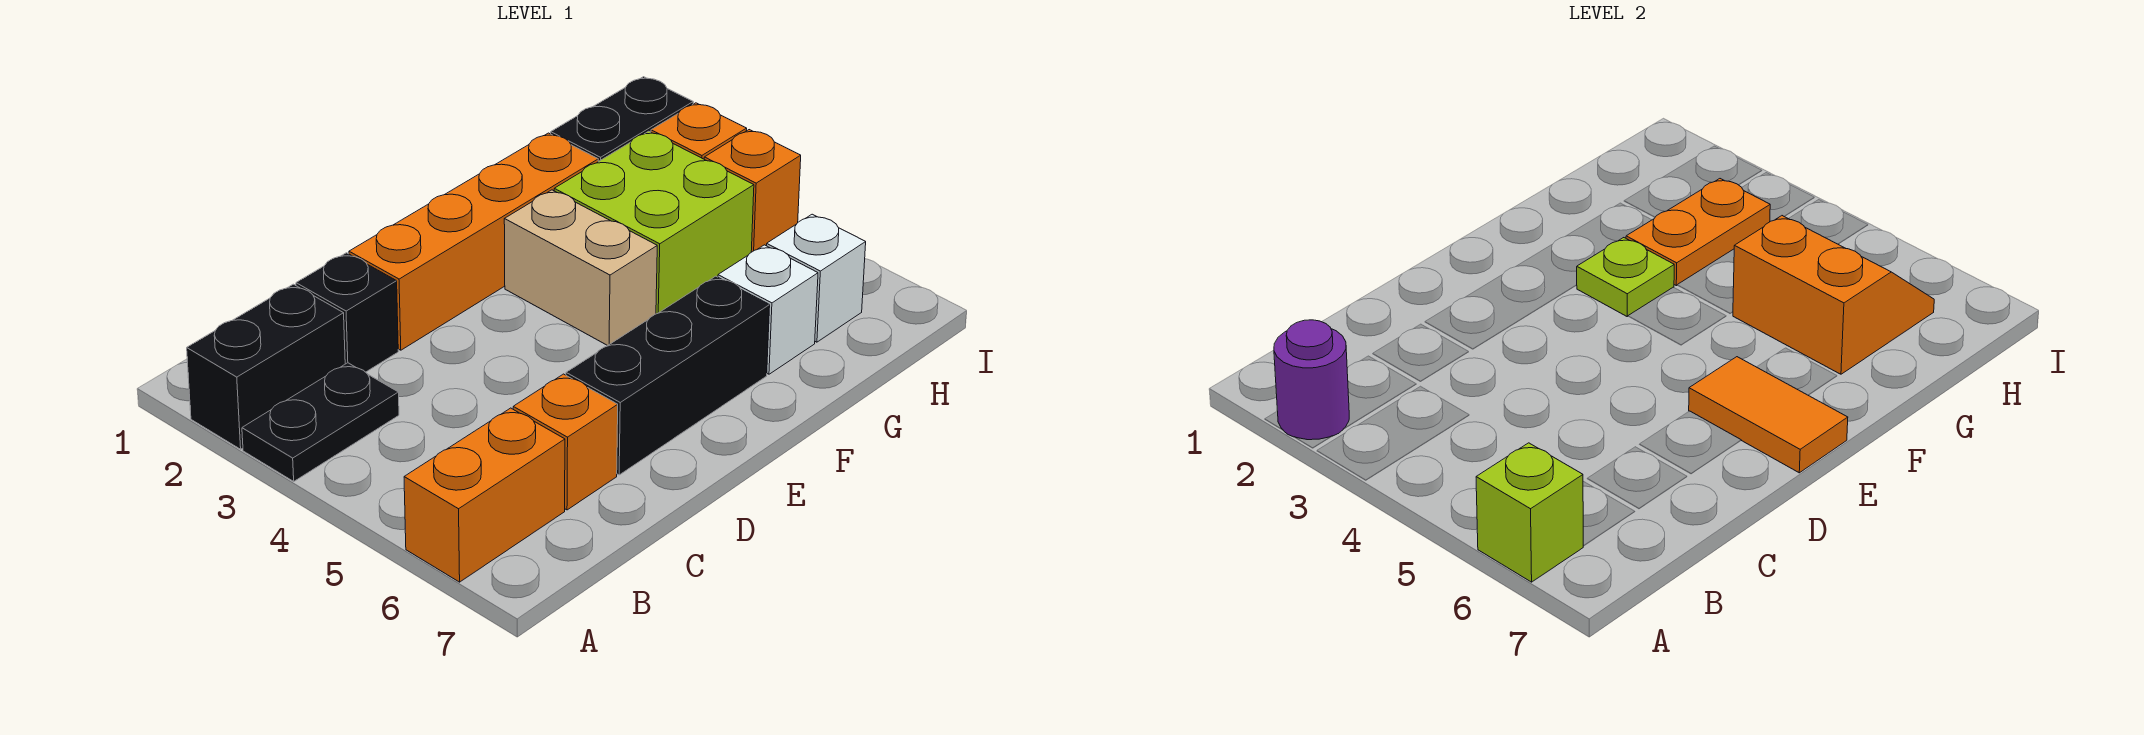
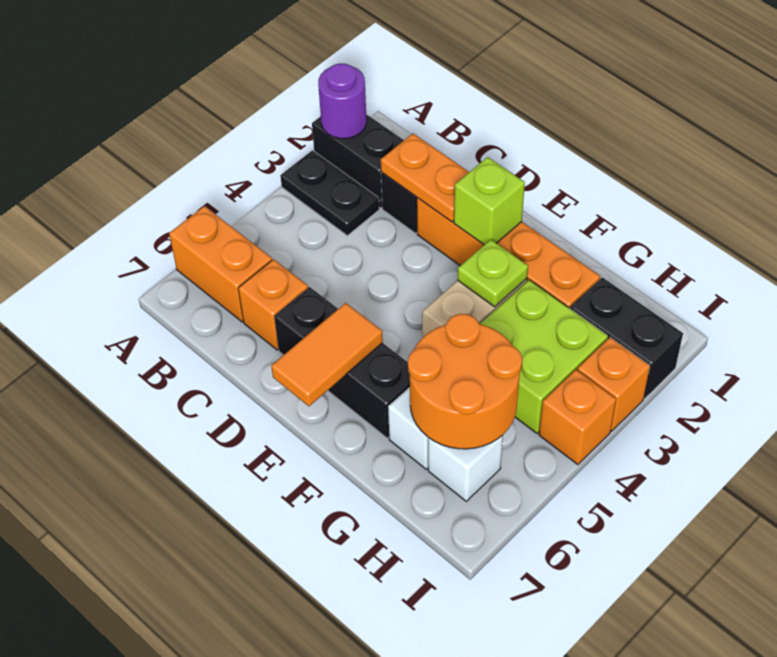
lime brick A6 level 2 -> lime brick E2 level 2
orange plate G3:H3 level 2 -> orange plate C2:D2 level 2
orange slope G5:H6 level 2 top G -> orange round brick G5:H6 level 2

